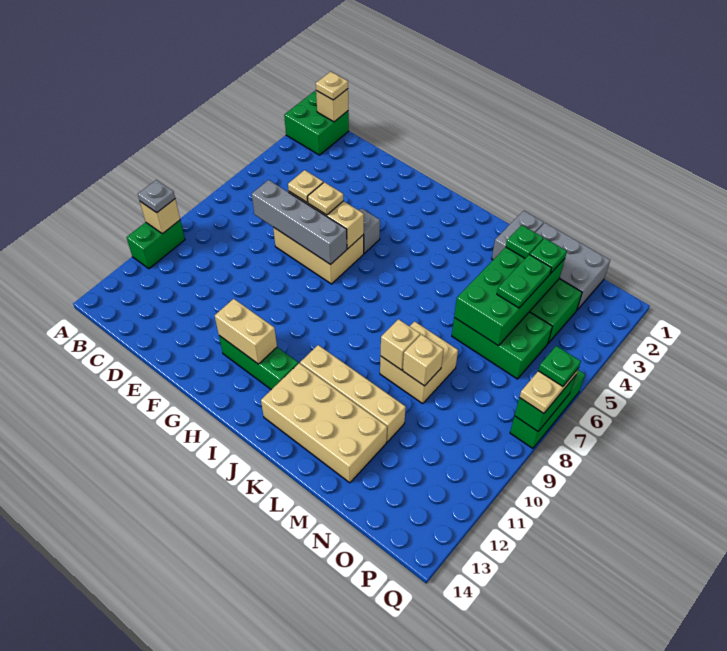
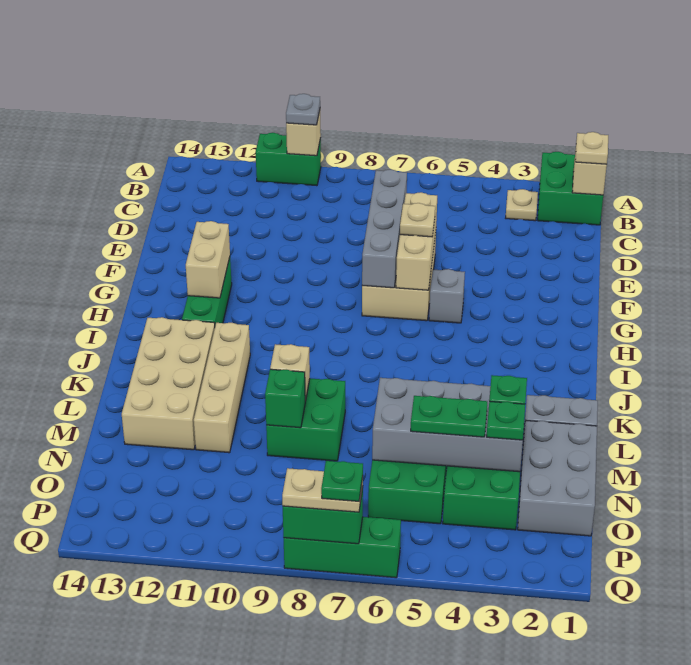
tan plate E6 level 3 -> tan plate B3 level 1
tan brick L8:M9 level 1 -> green brick L8:M9 level 1
green brick M3:N6 level 2 -> grey brick M3:N6 level 2
tan brick M9 level 2 -> green brick M9 level 2

